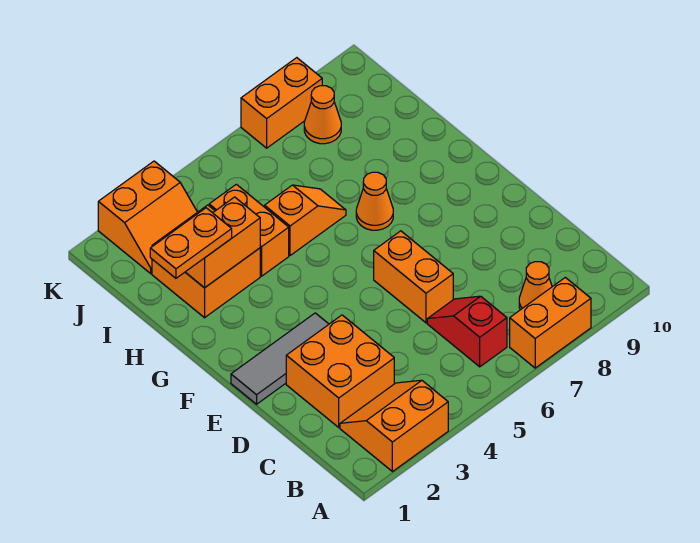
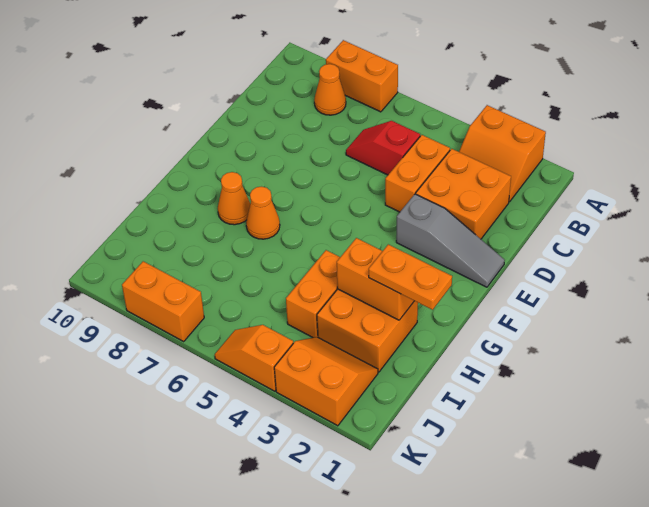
red slope B6:C6 level 1 top B -> red slope C5:C6 level 1 top 5
orange brick D6:E6 level 1 -> orange brick C4:D4 level 1
grey tile E1:E3 level 1 -> grey slope E1:E3 level 1 top 3
orange slope H5:H6 level 1 top 5 -> orange slope K4:K5 level 1 top 4
orange cone J8 level 1 -> orange cone G8 level 1

